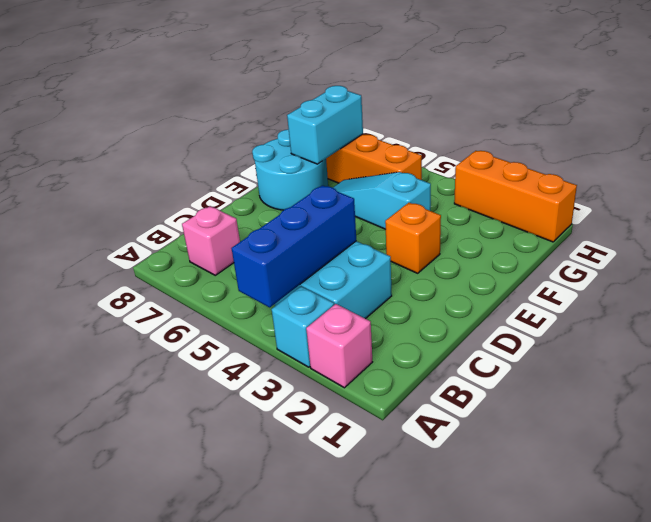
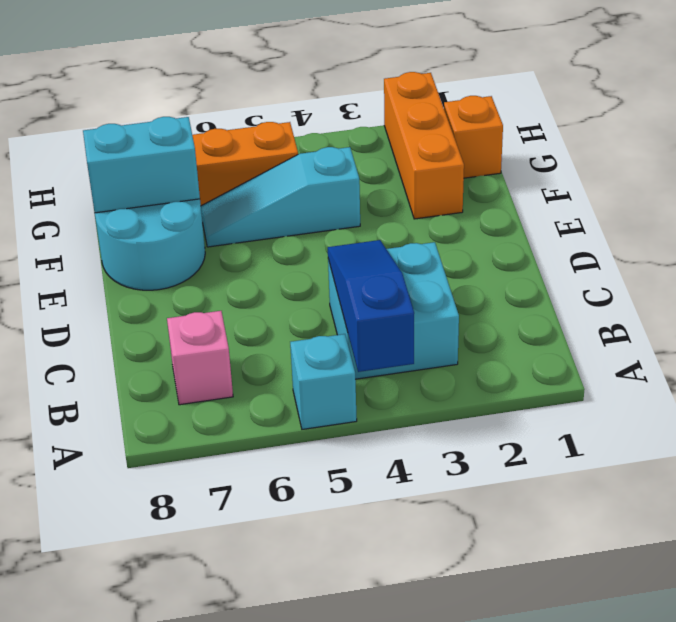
pink brick A2 level 1 -> none
cyan brick A3 level 1 -> cyan brick A5 level 1
blue brick A4:C4 level 2 -> blue slope A4:C4 level 2 top A
orange brick E3 level 1 -> orange brick G1 level 1
cyan brick F7:G7 level 2 -> cyan brick F7:F8 level 2
orange brick H1:H3 level 1 -> orange brick F2:H2 level 1

